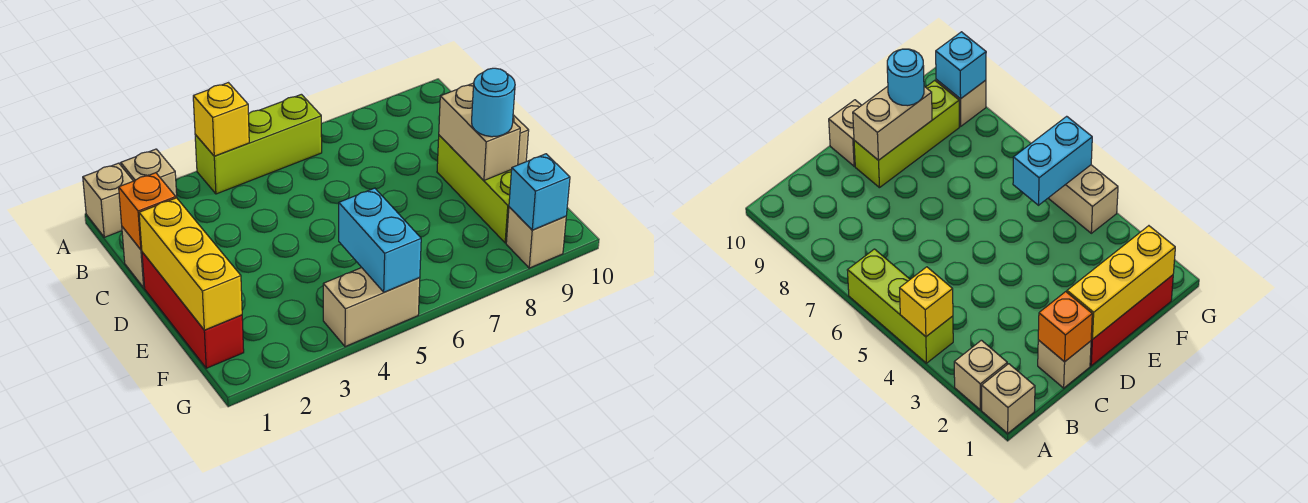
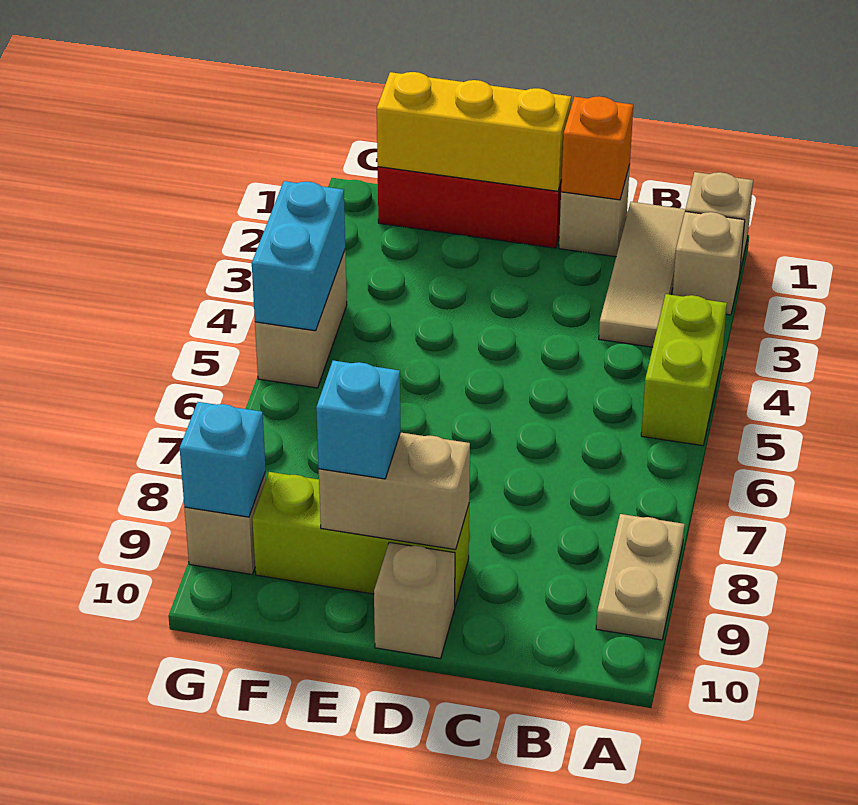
lime brick A4:A6 level 1 -> lime brick A4:A5 level 1
yellow brick A4 level 2 -> none
none -> tan plate A8:A9 level 1
none -> tan tile B1:B3 level 1
cyan round brick E9 level 3 -> cyan brick E9 level 3
cyan brick F5:G5 level 2 -> cyan brick G4:G5 level 2

